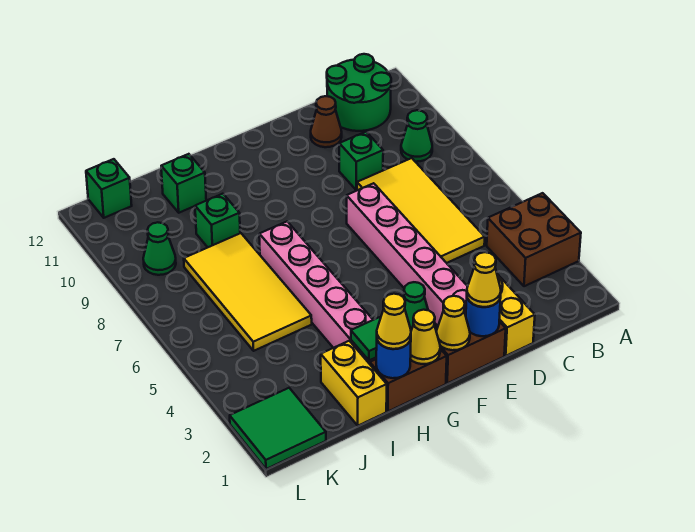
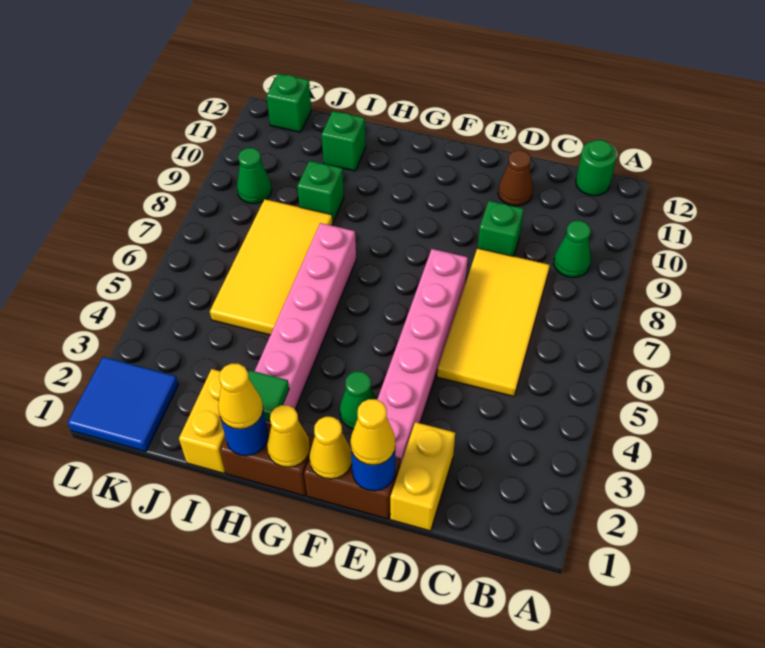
brown brick A3:B4 level 1 -> none
green round brick B11:C12 level 1 -> green round brick B12 level 1
green tile K1:L2 level 1 -> blue tile K1:L2 level 1

